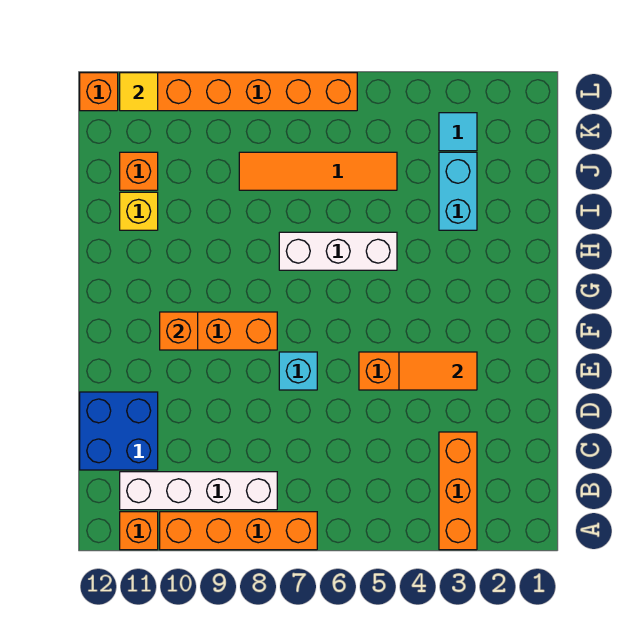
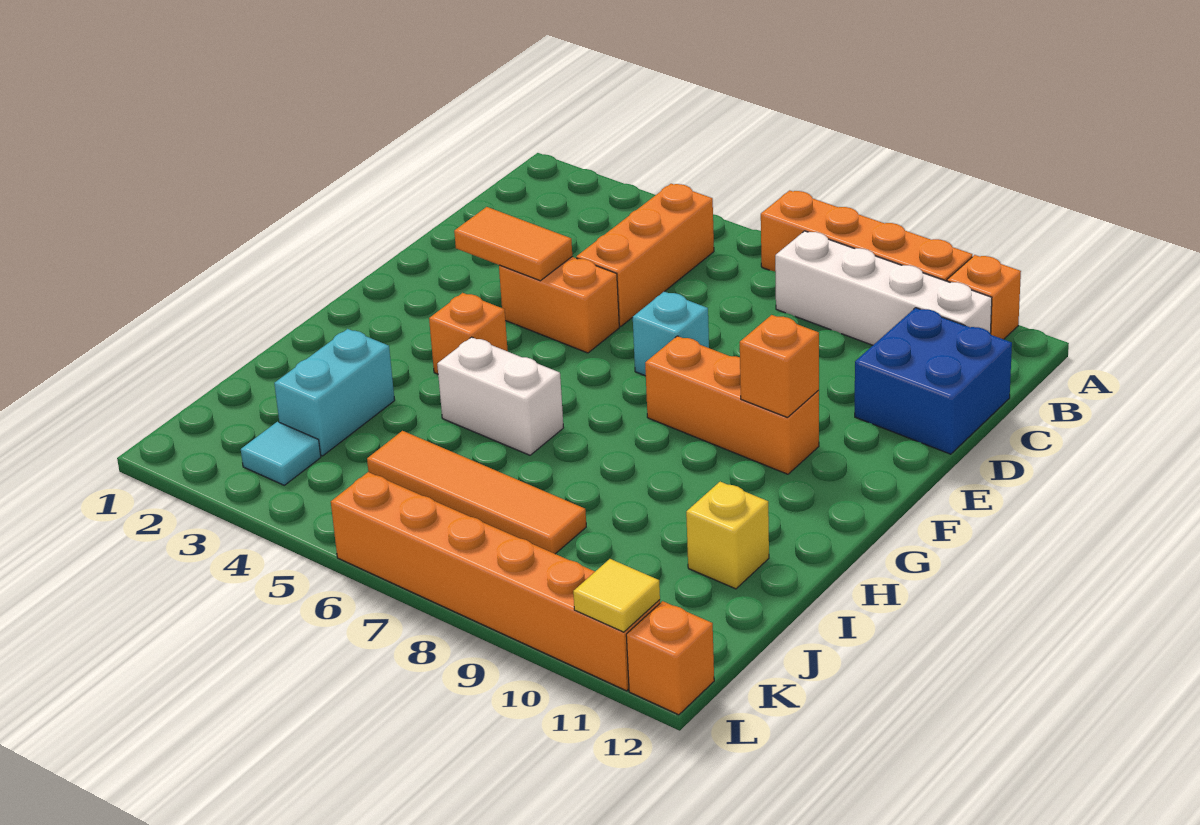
orange brick A3:C3 level 1 -> orange brick B5:D5 level 1
white brick H5:H7 level 1 -> white brick H5:H6 level 1
orange brick J11 level 1 -> orange brick G4 level 1

